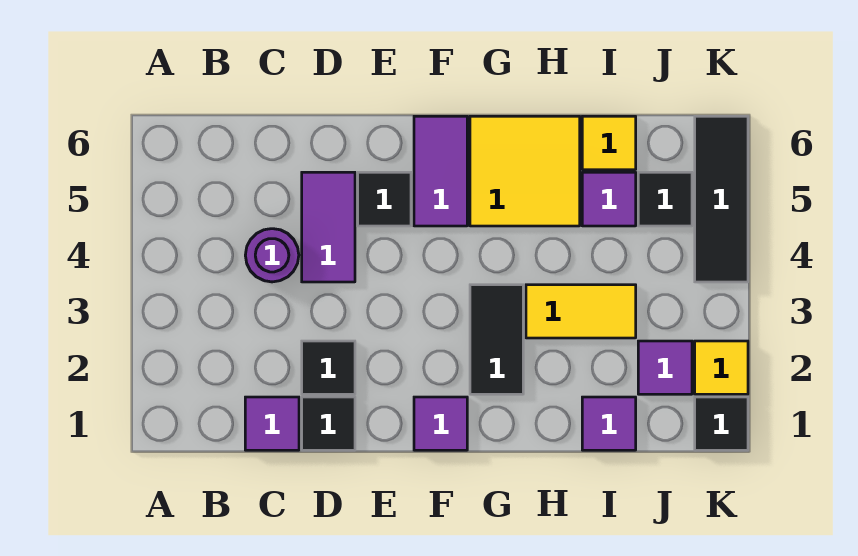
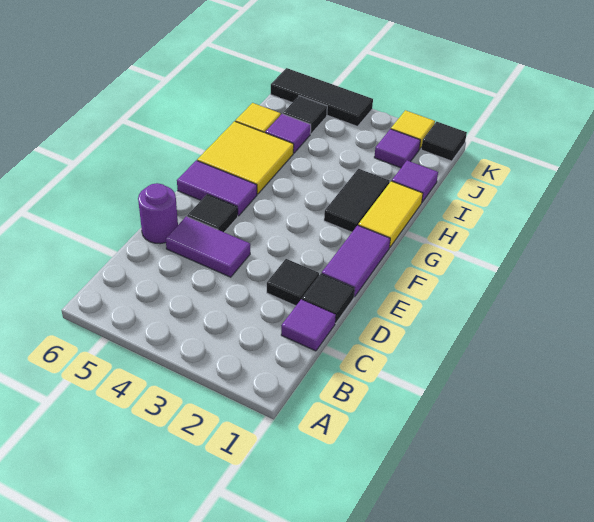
purple round brick C4 level 1 -> purple round brick D6 level 1
purple tile F1 level 1 -> purple tile E1:F1 level 1
black tile G2:G3 level 1 -> black tile G2:H2 level 1
yellow tile H3:I3 level 1 -> yellow tile G1:H1 level 1

